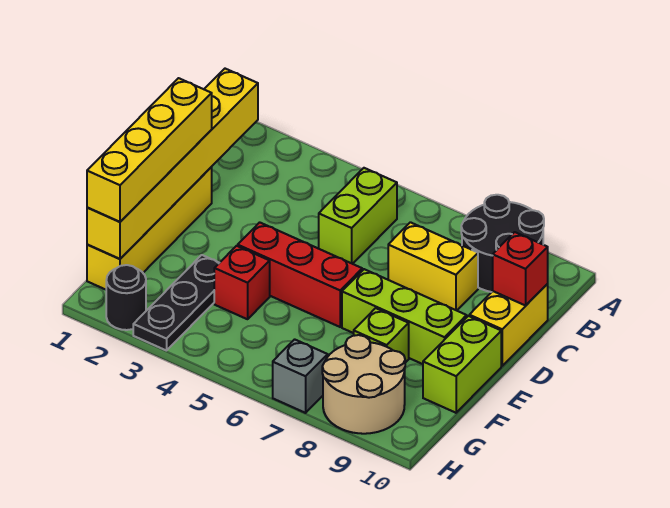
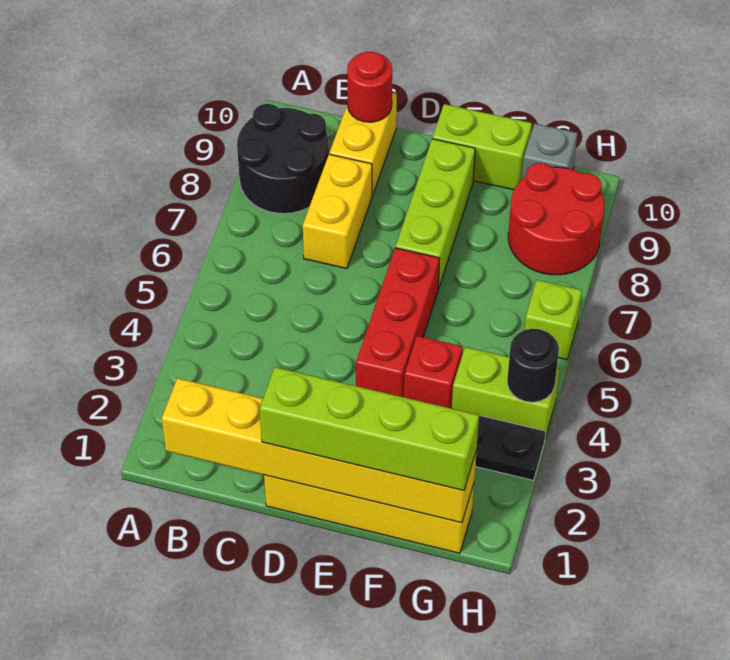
lime brick B5:C5 level 1 -> lime brick G4:H4 level 1
yellow brick C10:D10 level 1 -> yellow brick C9:C10 level 1
red brick C10 level 2 -> red round brick C10 level 2
yellow brick D1:G1 level 3 -> lime brick D1:G1 level 3
lime brick F8 level 1 -> lime brick H6 level 1
tan round brick G8:H9 level 1 -> red round brick G8:H9 level 1
black round brick H2 level 1 -> black round brick H4 level 2
grey brick H7 level 1 -> grey brick G10 level 1

